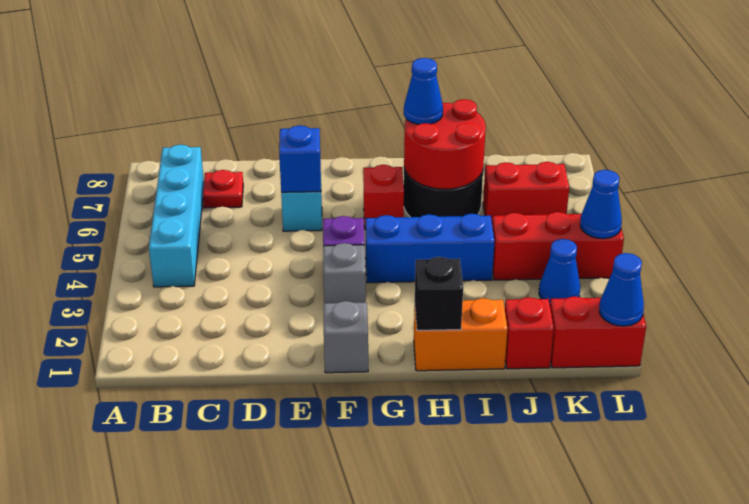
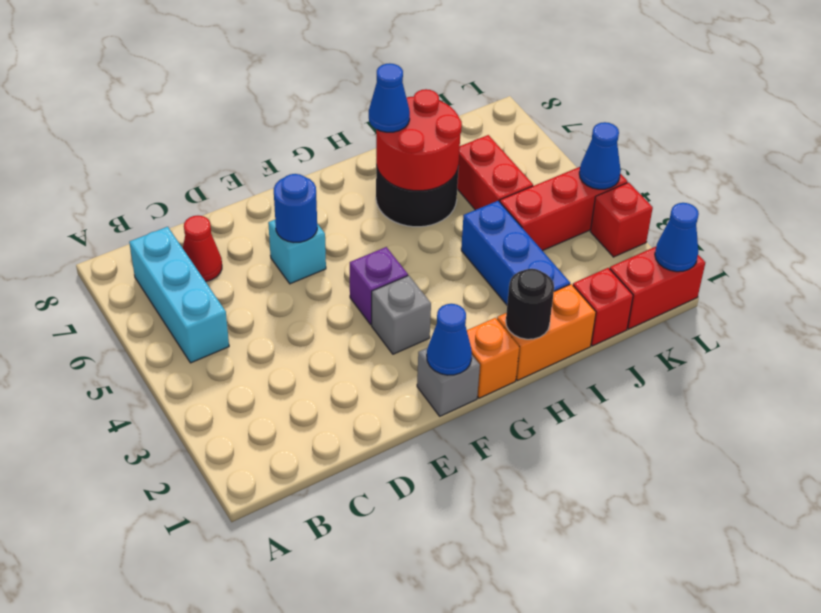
cyan brick B4:B7 level 1 -> cyan brick B5:B7 level 1
red plate C7 level 1 -> red cone C7 level 1
blue brick E6 level 2 -> blue round brick E6 level 2
none -> orange brick G1 level 1
blue brick G4:I4 level 1 -> blue brick I2:I4 level 1
red brick G6 level 1 -> red brick L3 level 1
black brick H1 level 2 -> black round brick H1 level 2
red brick J6:K6 level 1 -> red brick J5:J6 level 1
blue cone K3 level 1 -> blue cone F1 level 2

